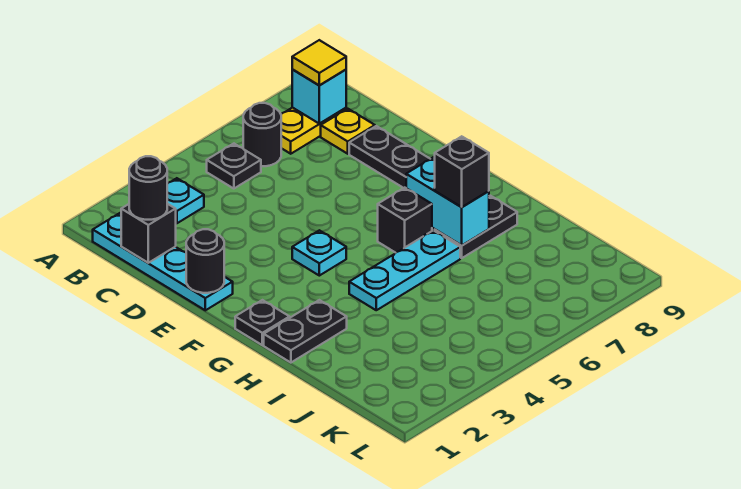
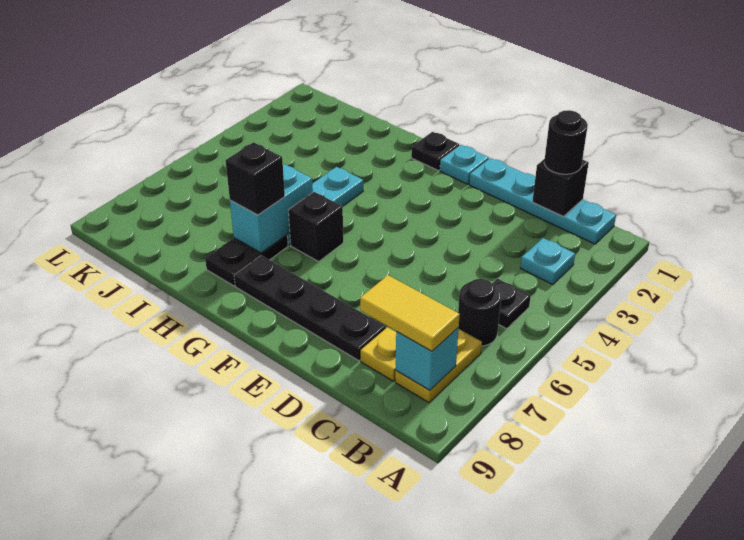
yellow tile B8 level 3 -> yellow tile B8:C8 level 3
black round brick E1 level 2 -> none
cyan plate F4 level 1 -> cyan plate F1 level 1
cyan brick G7:H7 level 2 -> cyan brick H6:H7 level 2
black plate H1:H2 level 1 -> none

